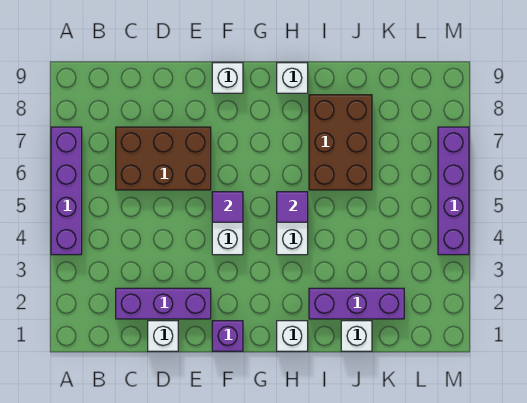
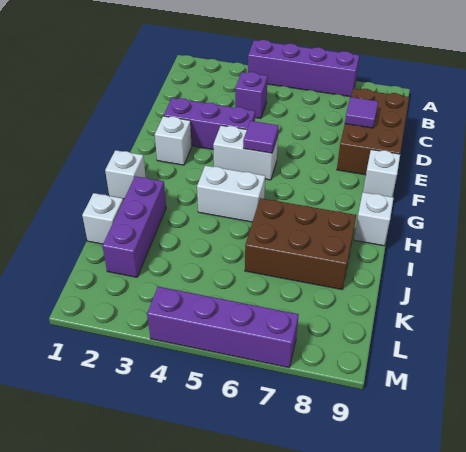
purple brick C2:E2 level 1 -> purple brick E2:E4 level 1
brown brick C6:E7 level 1 -> brown brick C8:E9 level 1
white brick D1 level 1 -> white brick F2 level 1
purple brick F1 level 1 -> purple brick C4 level 1
purple tile H5 level 2 -> purple tile D8 level 2

